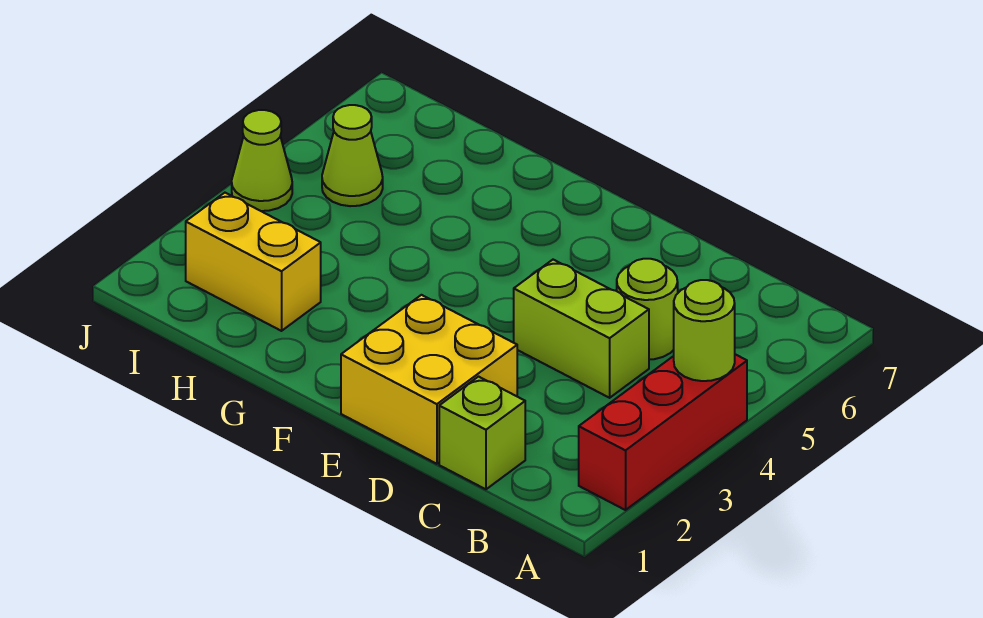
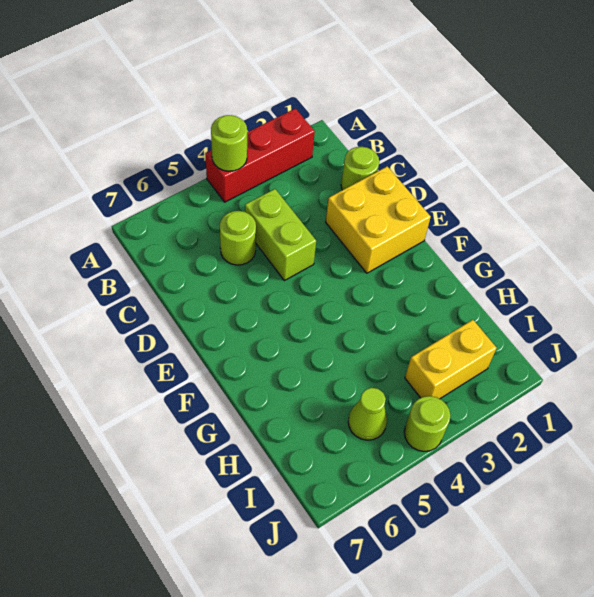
lime brick C1 level 1 -> lime round brick C1 level 1
yellow brick H2:I2 level 1 -> yellow brick I2:I3 level 1
lime cone J4 level 1 -> lime round brick J4 level 1

